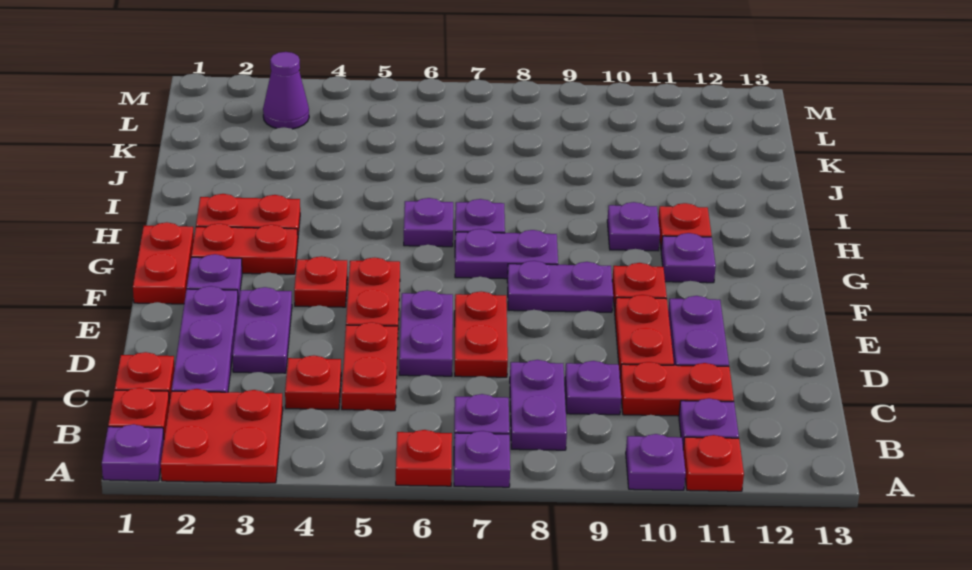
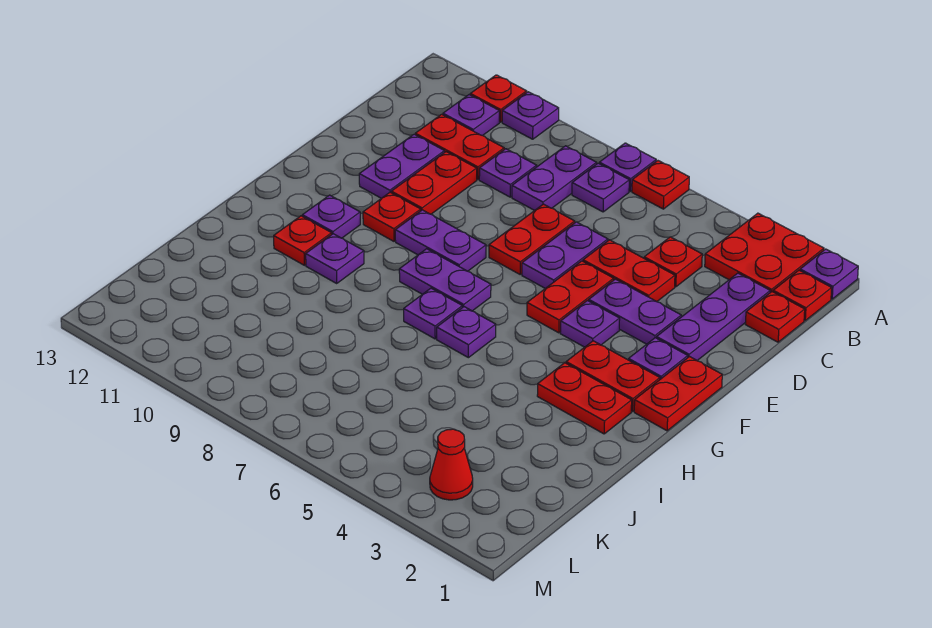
red plate C5:D5 level 1 -> red plate D4:D5 level 1
purple plate D3:E3 level 1 -> purple plate E3:E4 level 1
red plate F4 level 1 -> purple plate F4 level 1
purple cone L3 level 1 -> red cone L3 level 1

